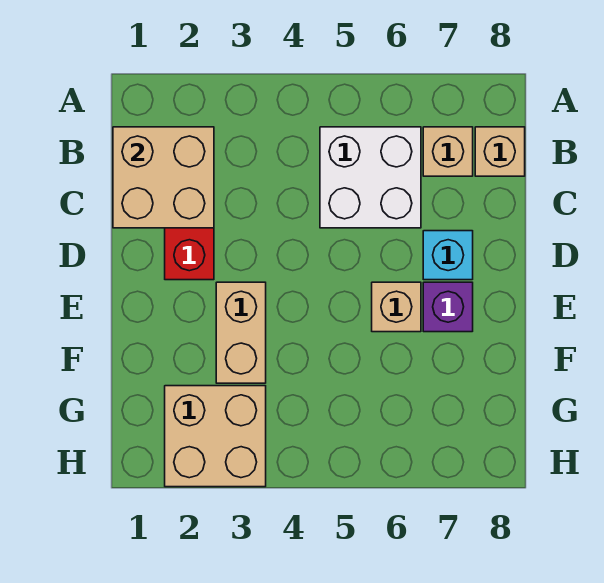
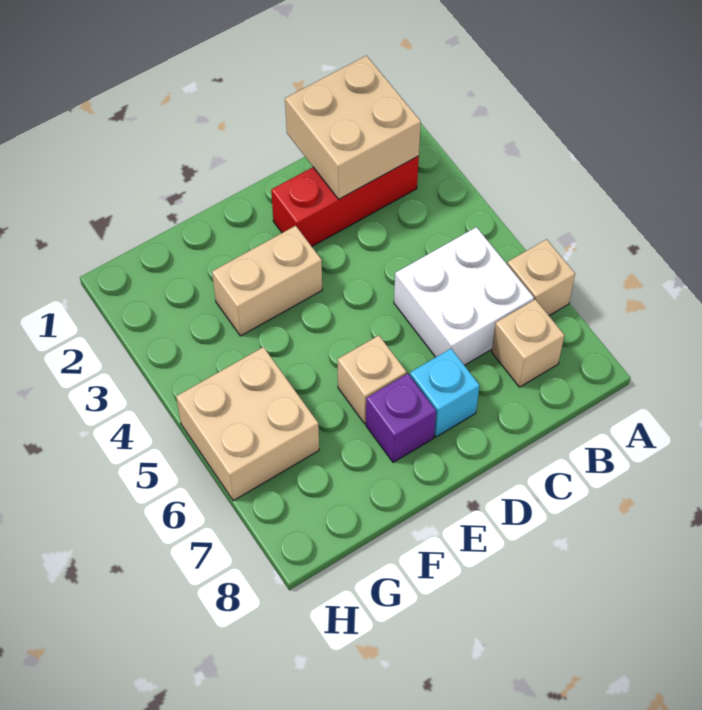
tan brick B8 level 1 -> tan brick A6 level 1
tan brick G2:H3 level 1 -> tan brick G5:H6 level 1

